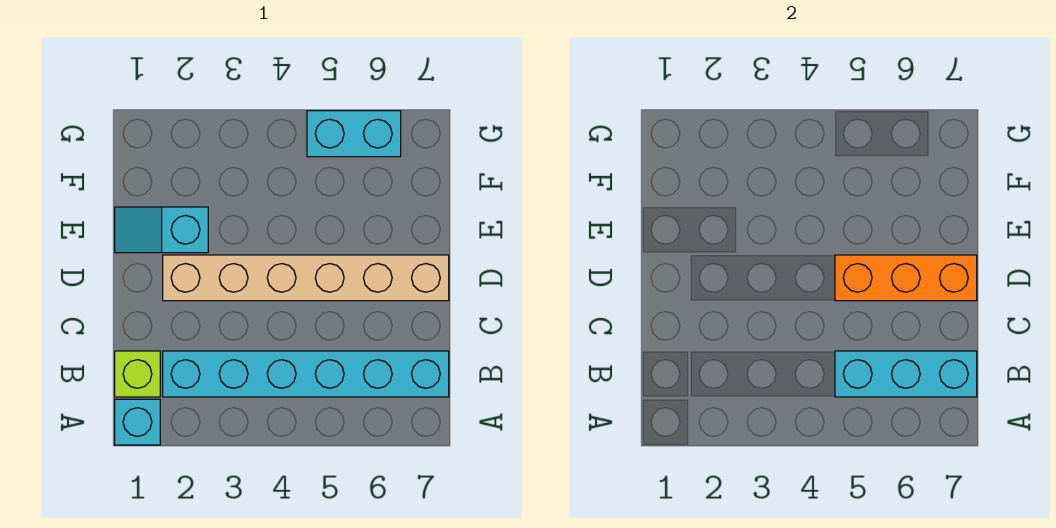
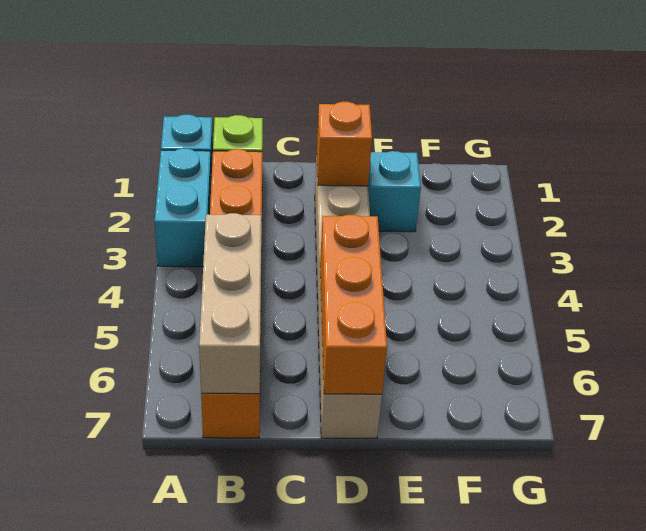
cyan brick B2:B7 level 1 -> orange brick B2:B7 level 1
cyan brick B5:B7 level 2 -> tan brick B5:B7 level 2
none -> orange brick D2 level 2
cyan brick G5:G6 level 1 -> cyan brick A2:A3 level 1

